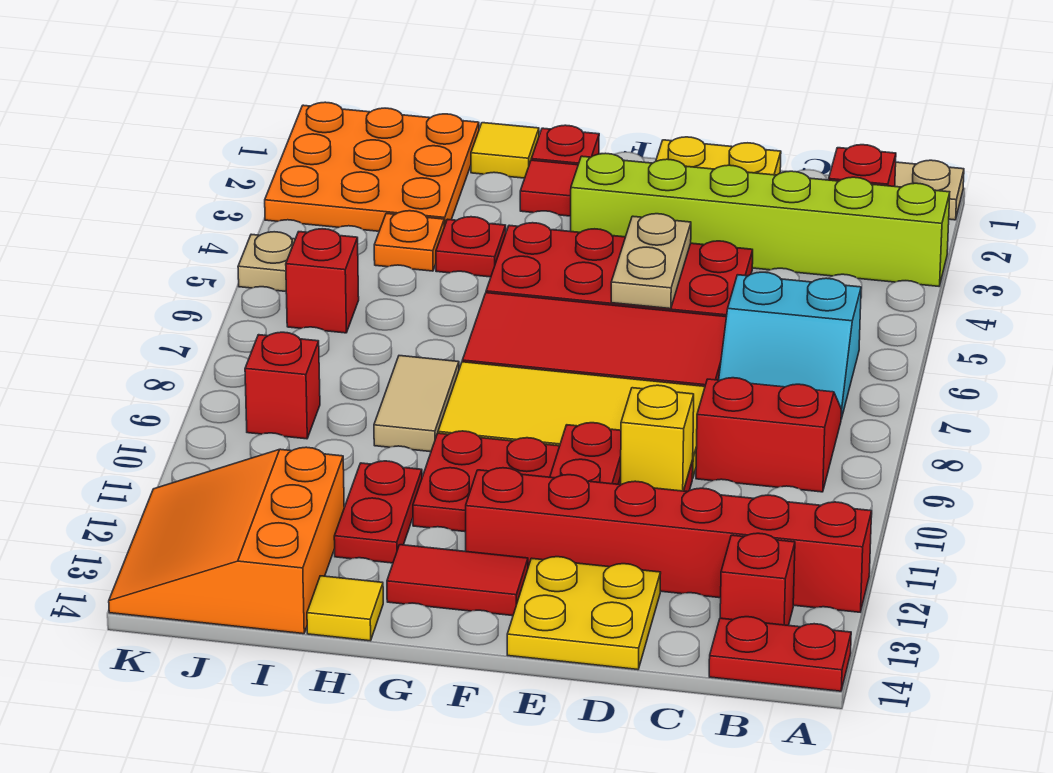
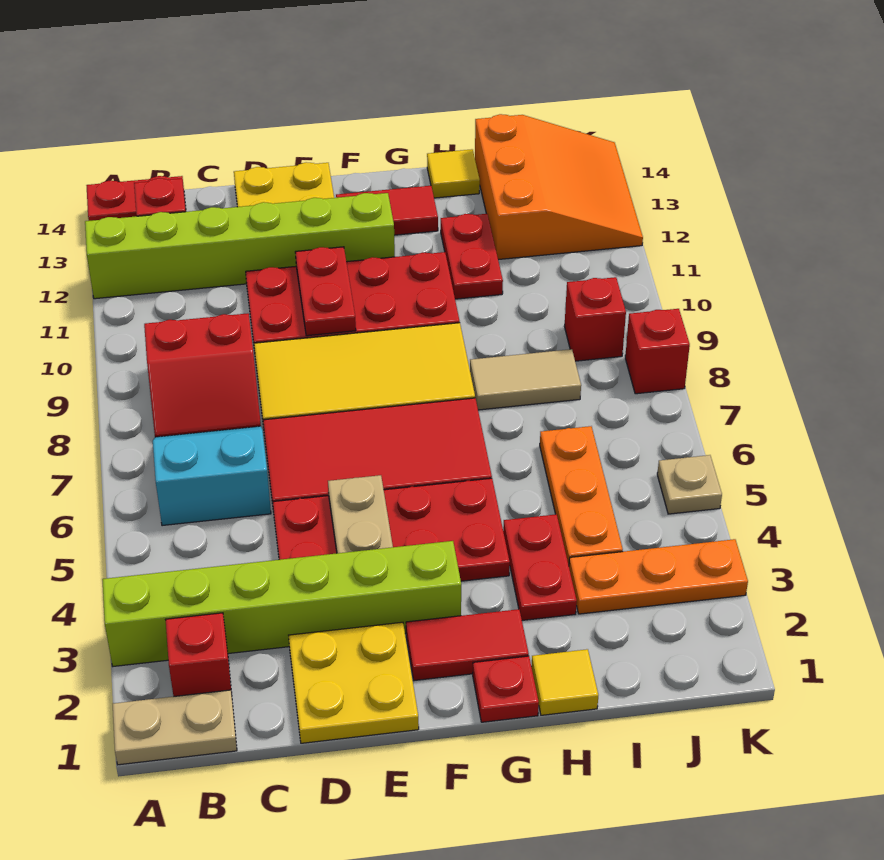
red brick A12:F12 level 1 -> lime brick A12:F12 level 1
yellow brick D10 level 2 -> none
red plate H4 level 1 -> red plate H3:H4 level 1
tan tile H8:H9 level 1 -> tan tile H8:I8 level 1
orange plate I1:K3 level 1 -> orange plate I3:K3 level 1
orange plate I4 level 1 -> orange plate I4:I6 level 1
red brick J6 level 1 -> red brick K8 level 1

